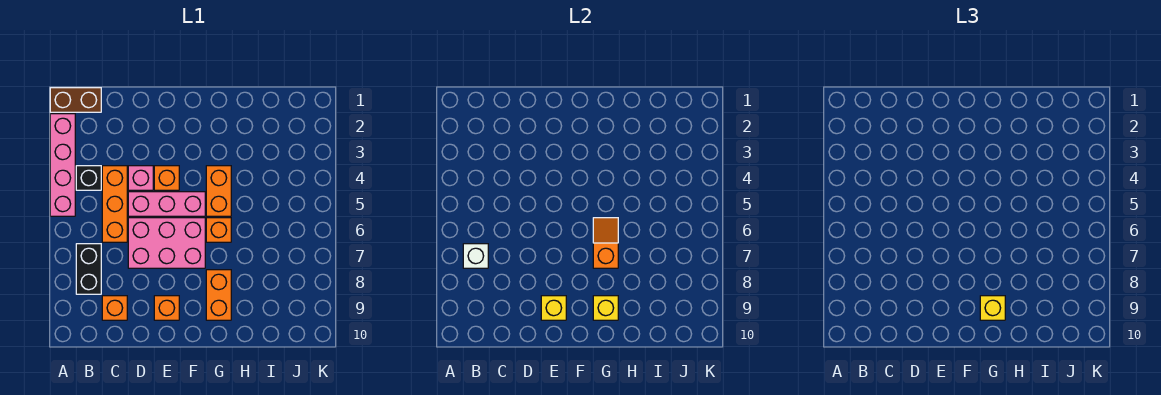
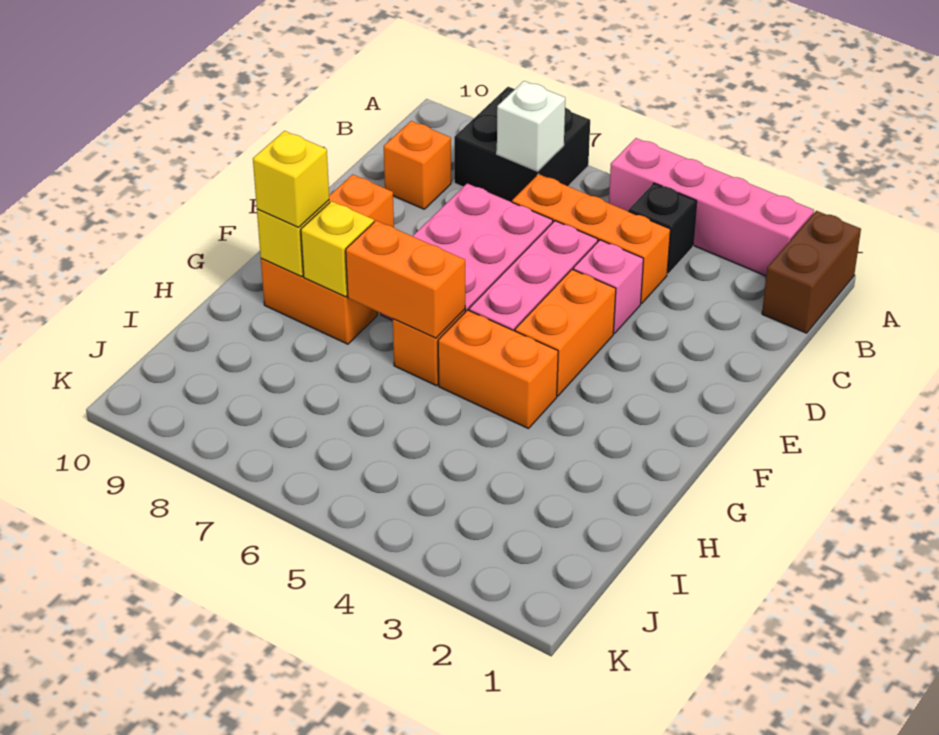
black brick B7:B8 level 1 -> black brick A7:B8 level 1
orange brick E4 level 1 -> orange brick E4:F4 level 1
yellow brick E9 level 2 -> yellow brick G8 level 2
orange slope G6:G7 level 2 top 7 -> orange brick G6:G7 level 2

